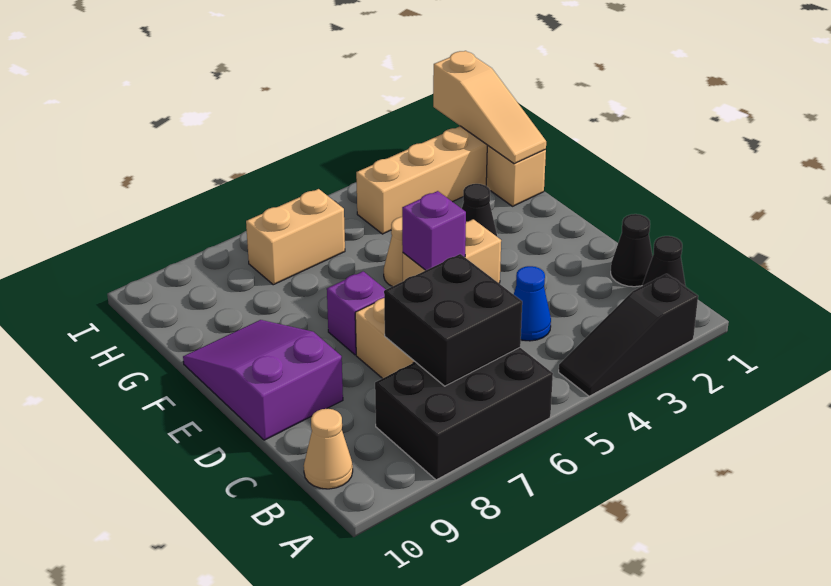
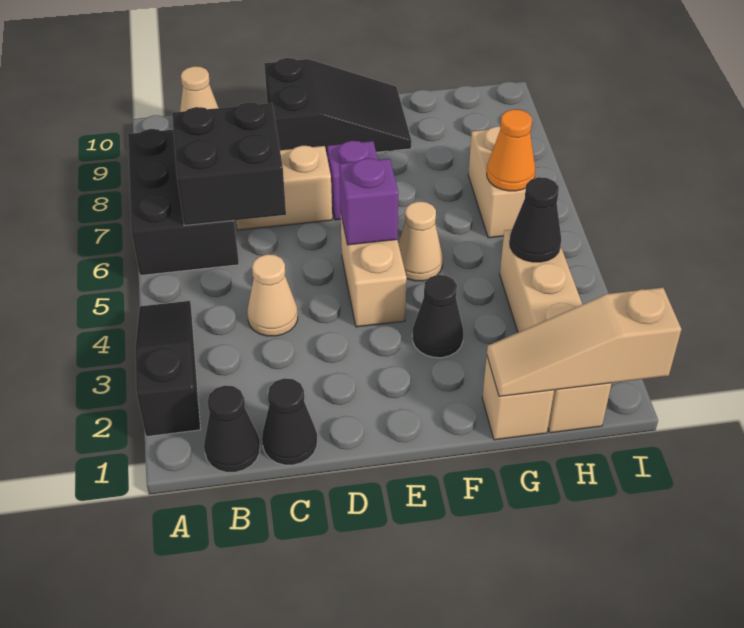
blue cone C4 level 1 -> tan cone C4 level 1
purple slope D9:F10 level 1 top D -> black slope D9:F10 level 1 top D
none -> black cone H4 level 2
none -> orange cone H6 level 2

